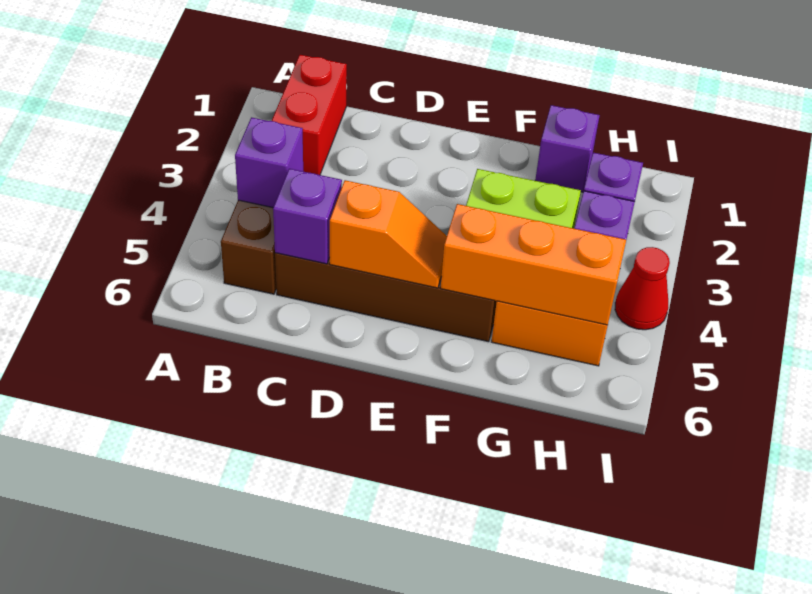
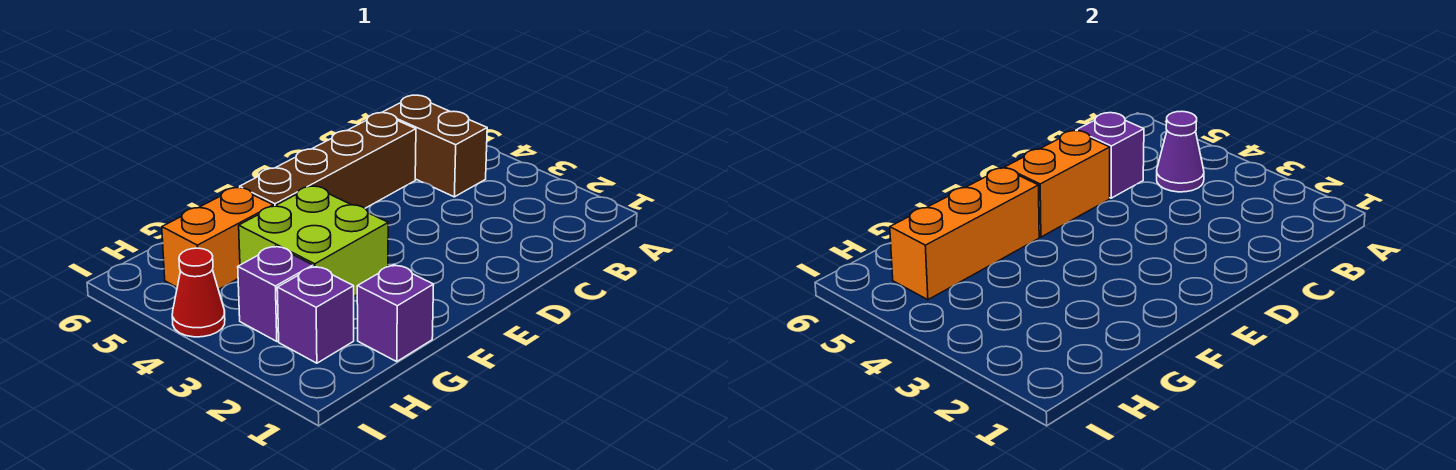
red brick B1:B2 level 1 -> none
purple brick B4 level 2 -> purple cone B4 level 2
orange slope D5:E5 level 2 top D -> orange brick D5:E5 level 2

